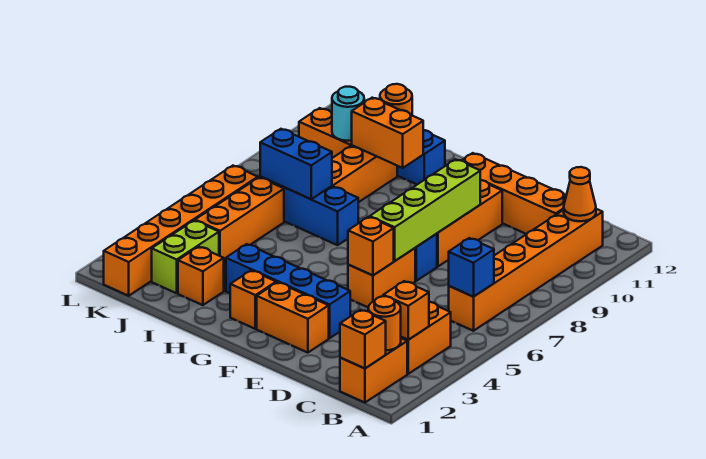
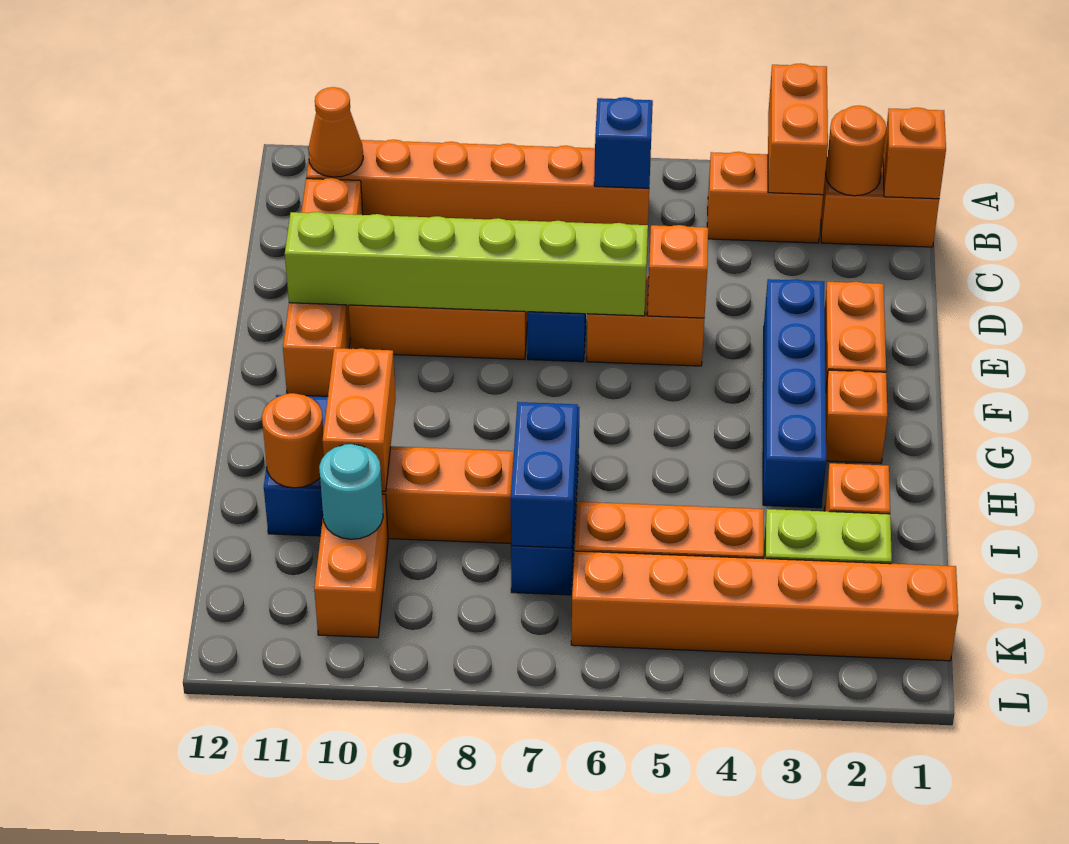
orange brick B3 level 2 -> orange brick A3:B3 level 2
lime brick E6:E9 level 2 -> lime brick E6:E11 level 2

